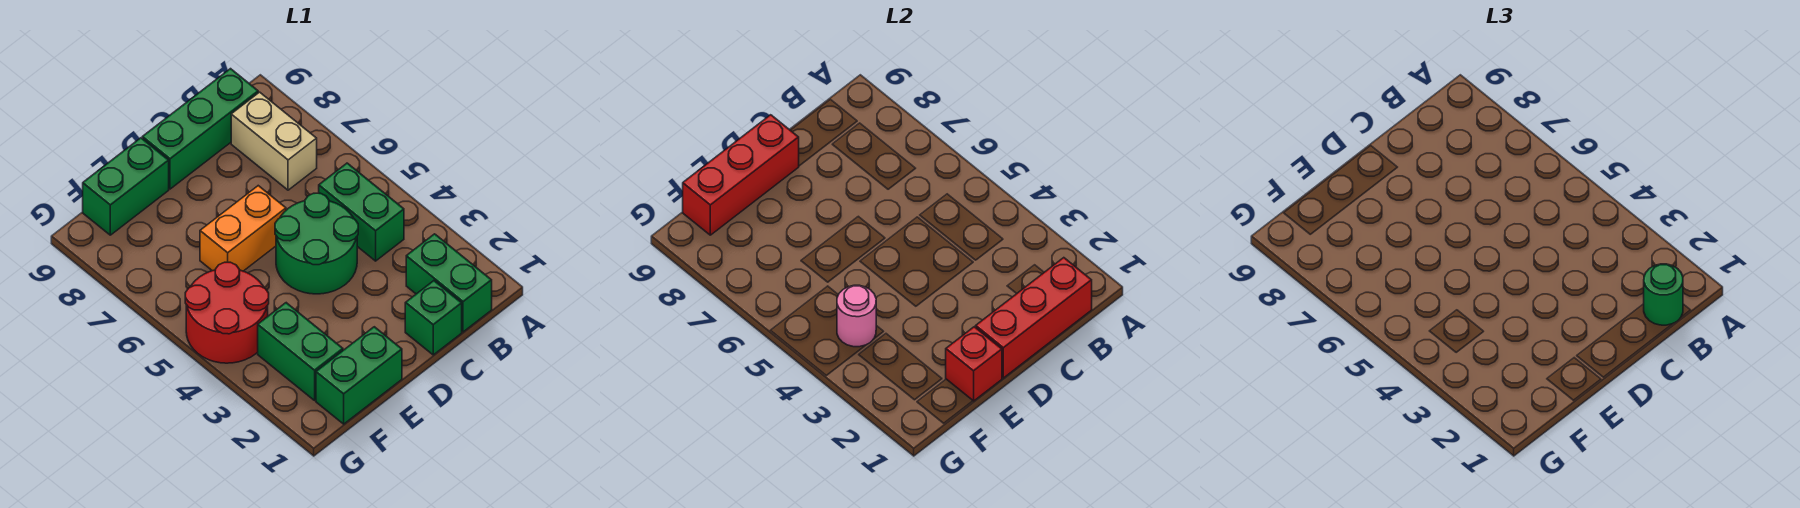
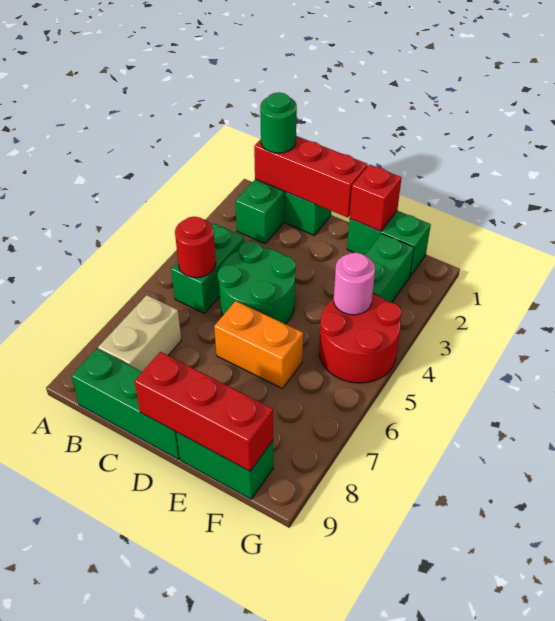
none -> red round brick B5 level 2

